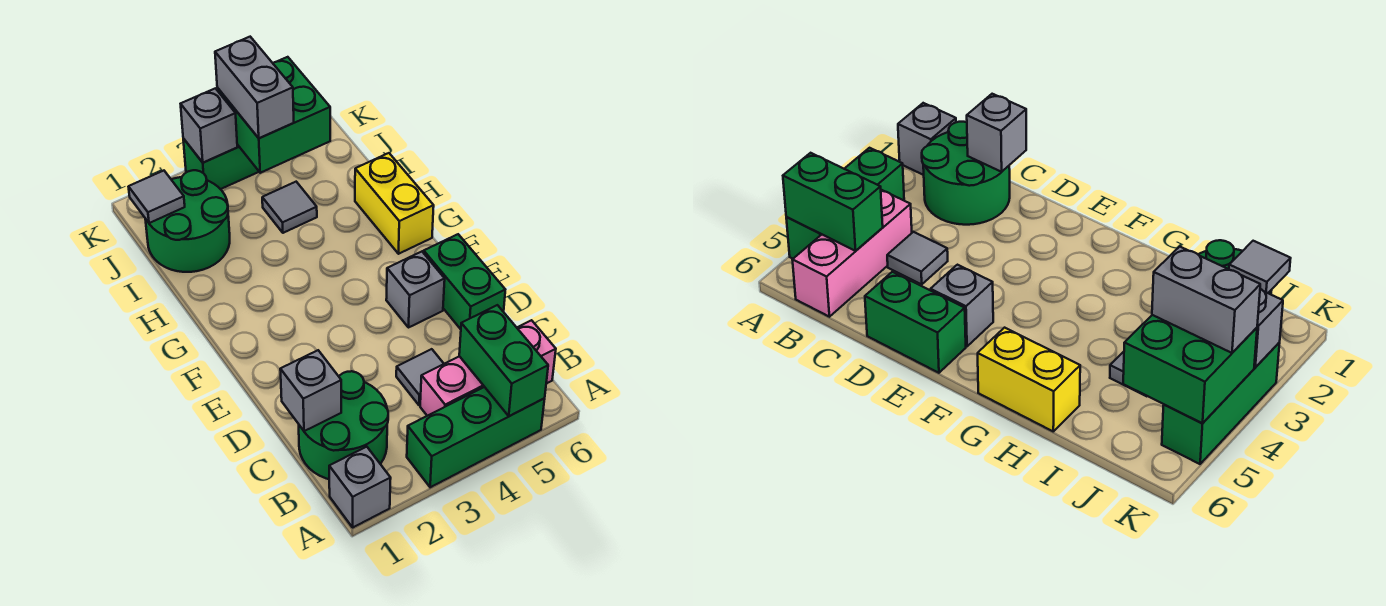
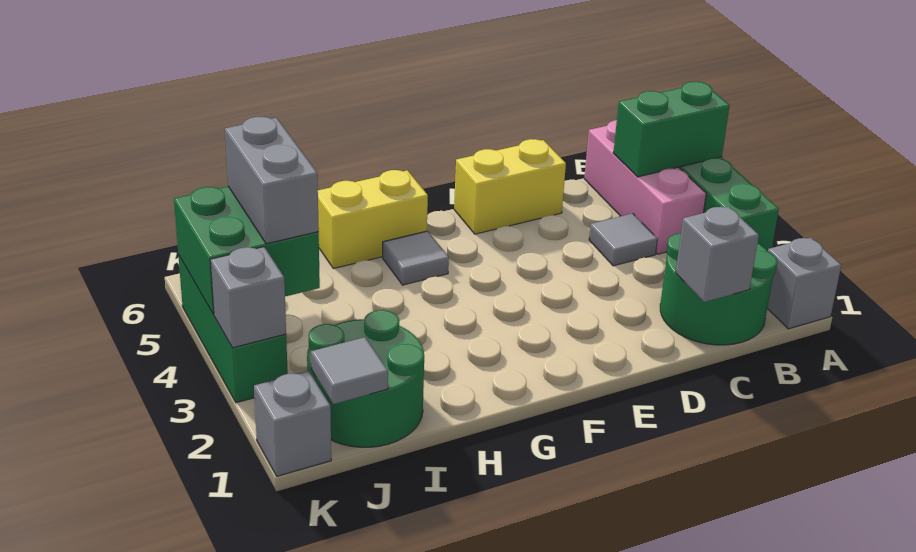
green brick D6:E6 level 1 -> yellow brick D6:E6 level 1
grey brick E5 level 1 -> grey brick K1 level 1
grey tile I4 level 1 -> grey tile G5 level 1
grey brick J4:K4 level 3 -> grey brick J4:J5 level 3

